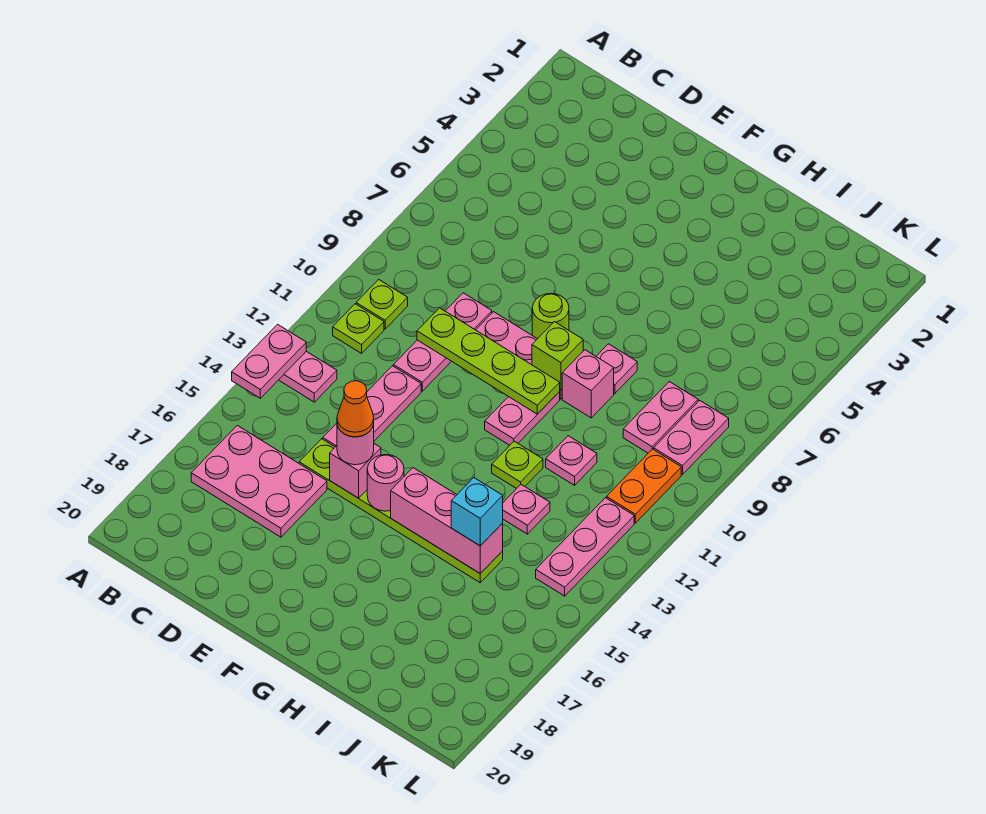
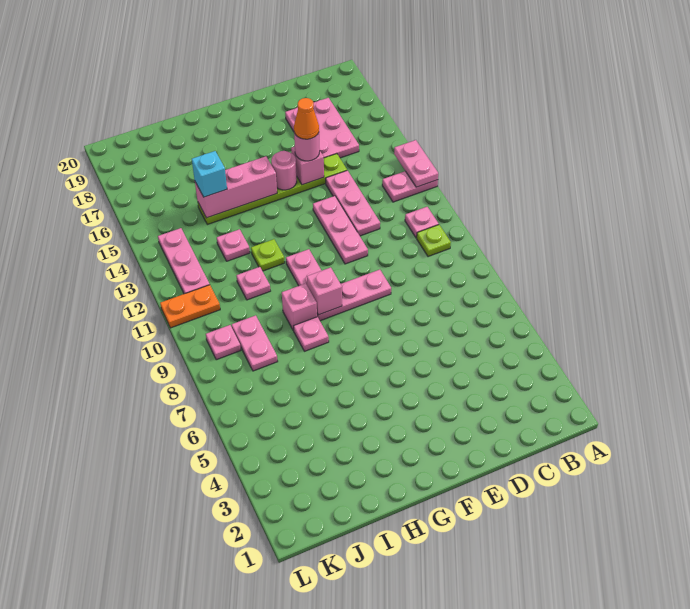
lime plate B11 level 1 -> pink plate B11 level 1
pink plate B16:D17 level 1 -> pink plate C16:D18 level 1
pink plate D9:D11 level 1 -> pink plate E11:E13 level 1
lime plate D10:G10 level 2 -> none
lime round brick F8 level 1 -> none
lime brick G9 level 2 -> pink brick G9 level 2
pink plate K8:K9 level 1 -> pink plate K9 level 1
orange plate K10:K11 level 1 -> orange plate K11:L11 level 1

